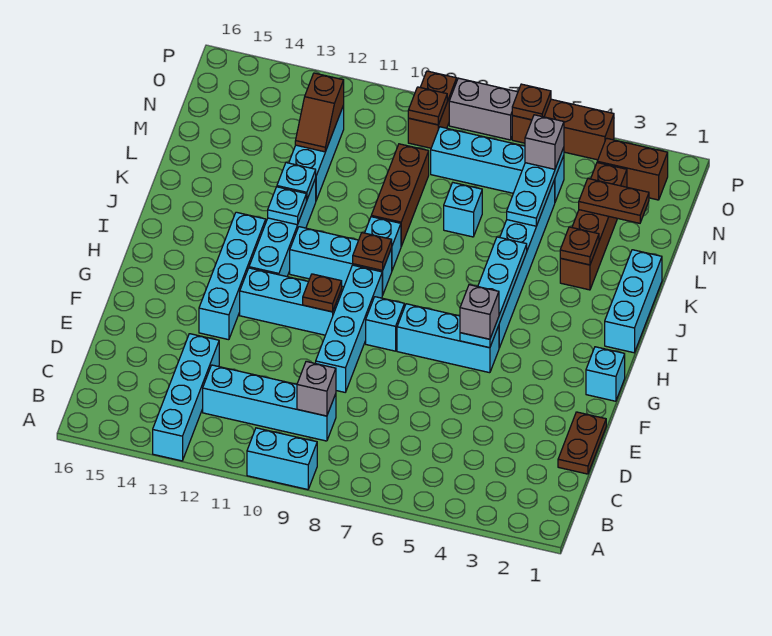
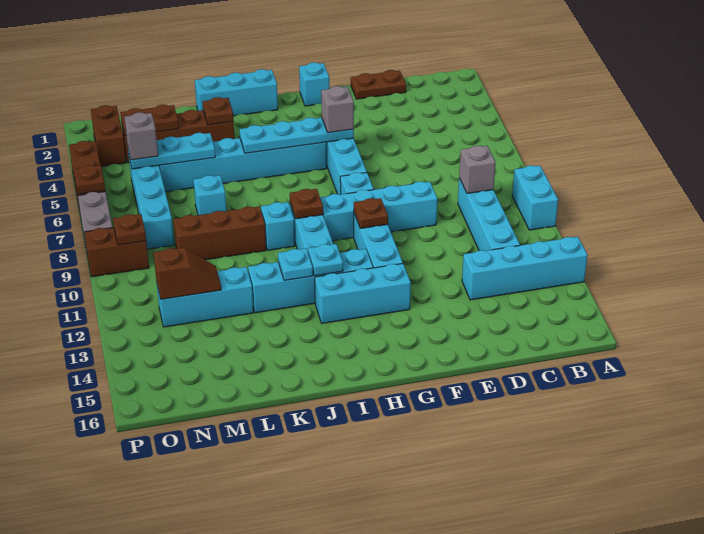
cyan brick F13:I13 level 1 -> cyan brick G13:I13 level 1
cyan plate K12 level 2 -> cyan plate I12 level 2
brown plate M2:M3 level 2 -> brown plate M3:N3 level 2

